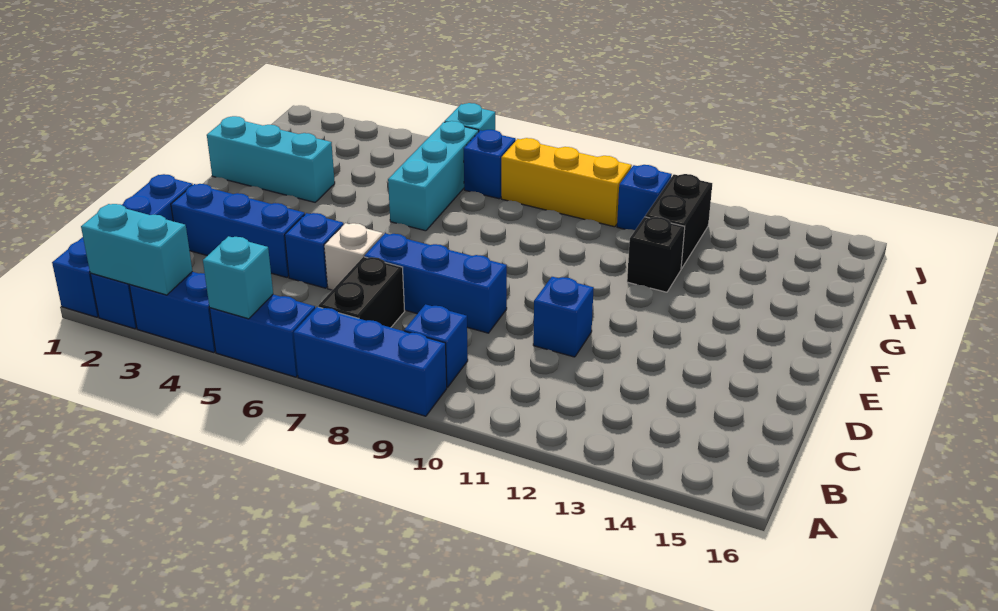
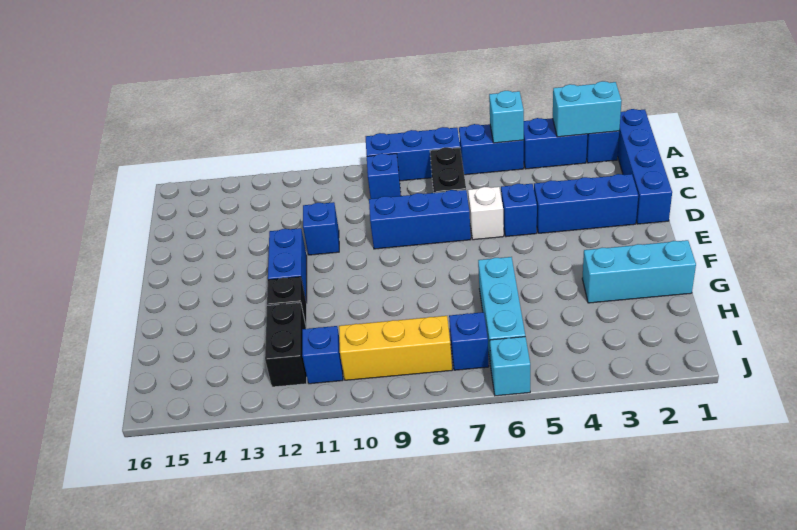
none -> blue brick E12:F12 level 1

